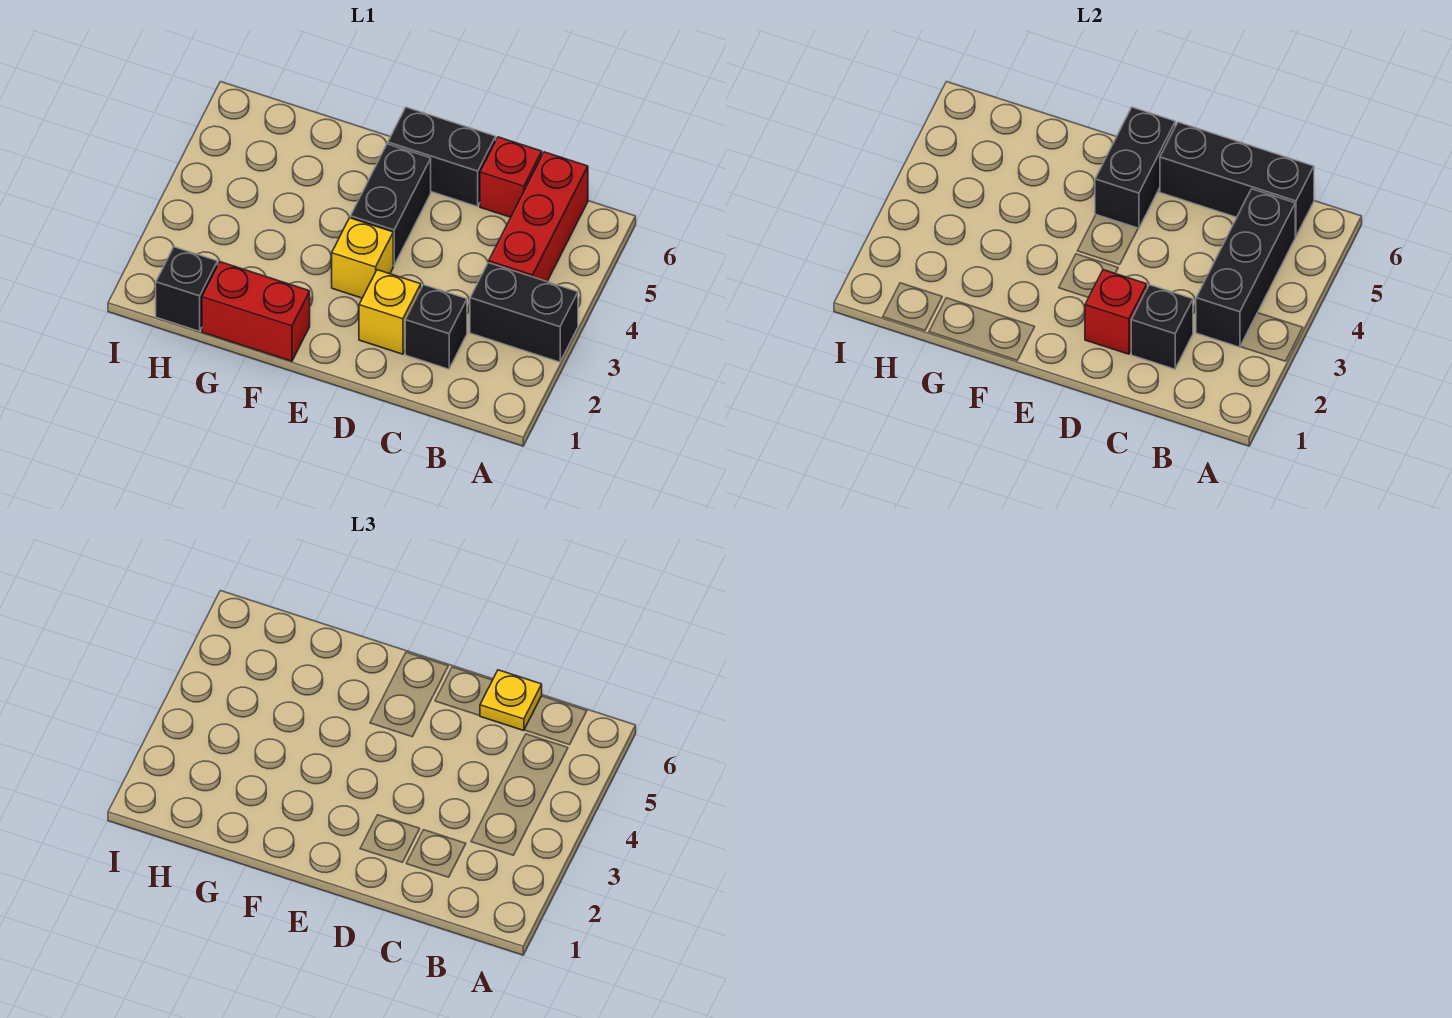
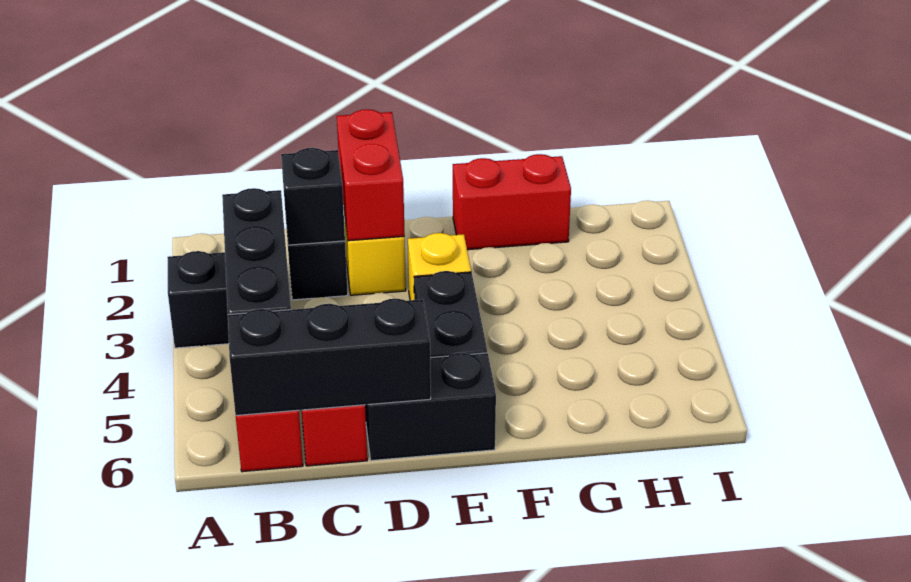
yellow plate C6 level 3 -> none
red brick D2 level 2 -> red brick D1:D2 level 2
black brick E5:E6 level 2 -> none
black brick H1 level 1 -> none

